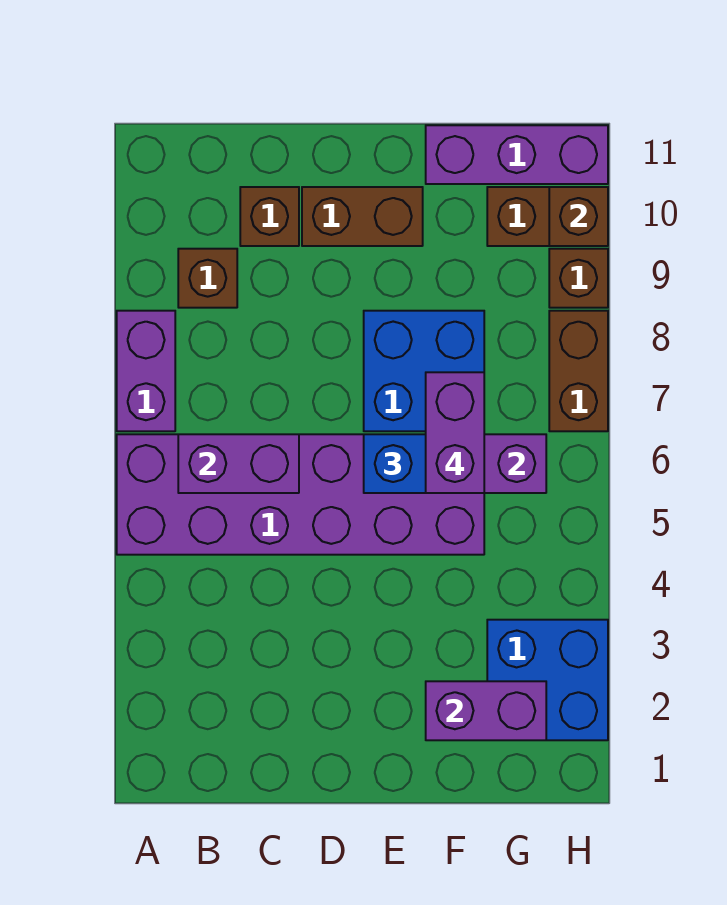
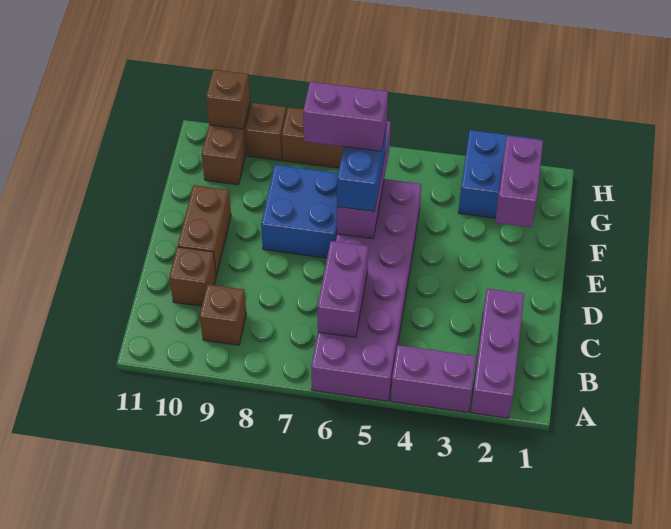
purple brick A7:A8 level 1 -> purple brick A3:A4 level 1
purple brick F11:H11 level 1 -> purple brick A2:C2 level 1

